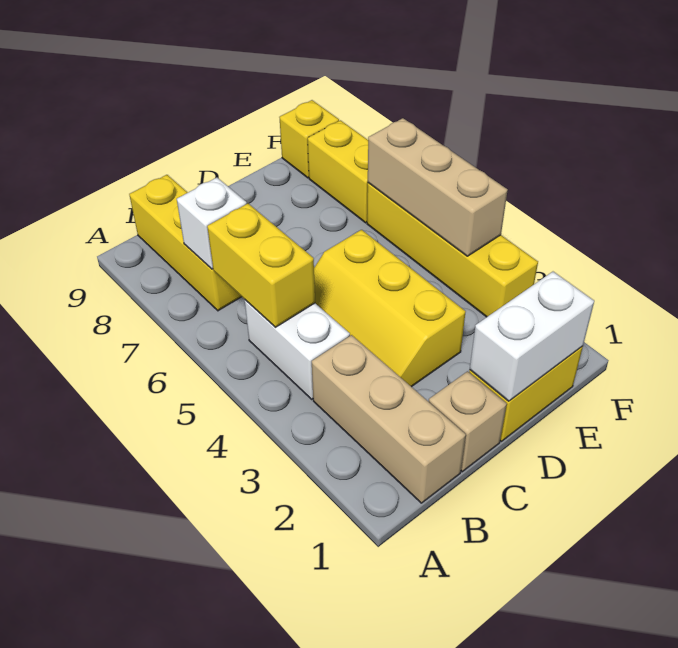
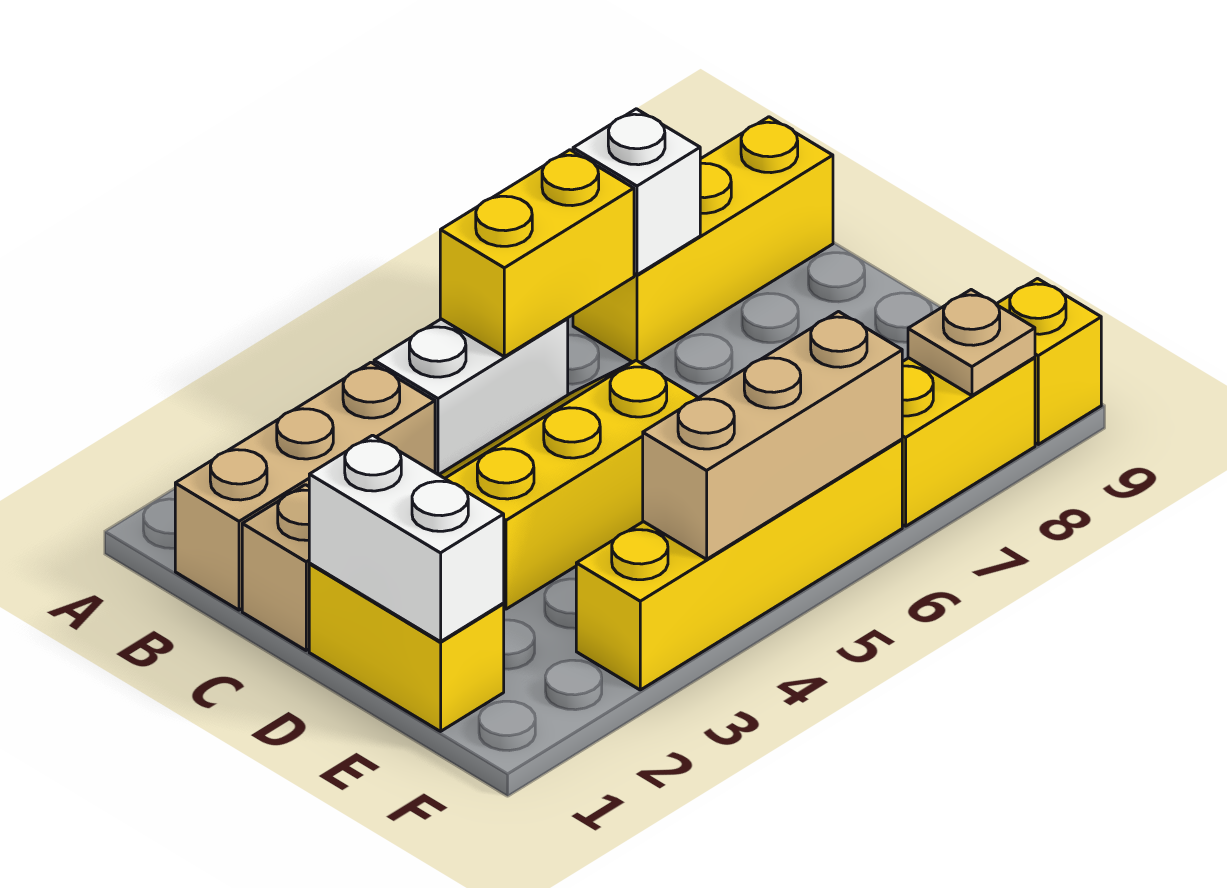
none -> tan plate F8 level 2

